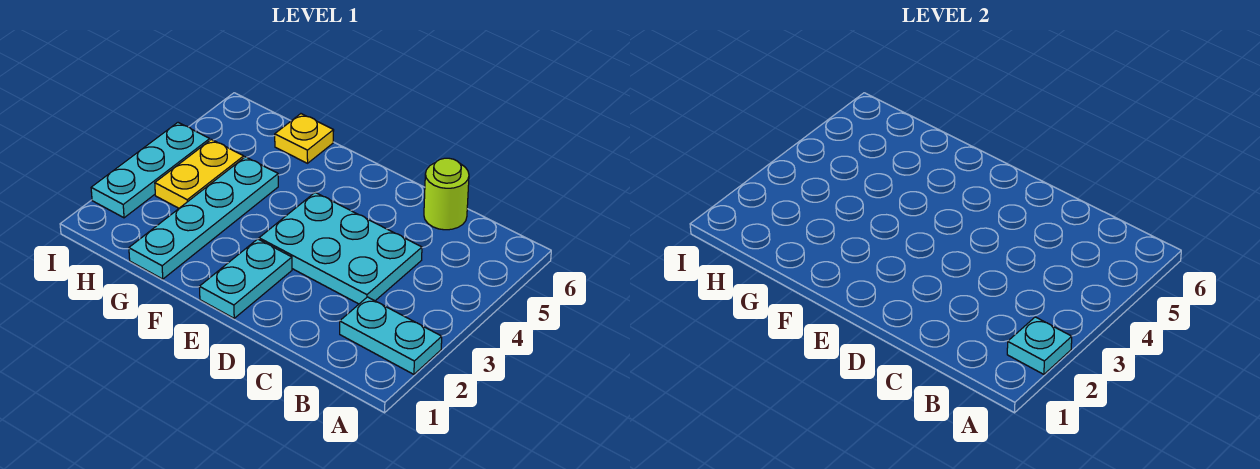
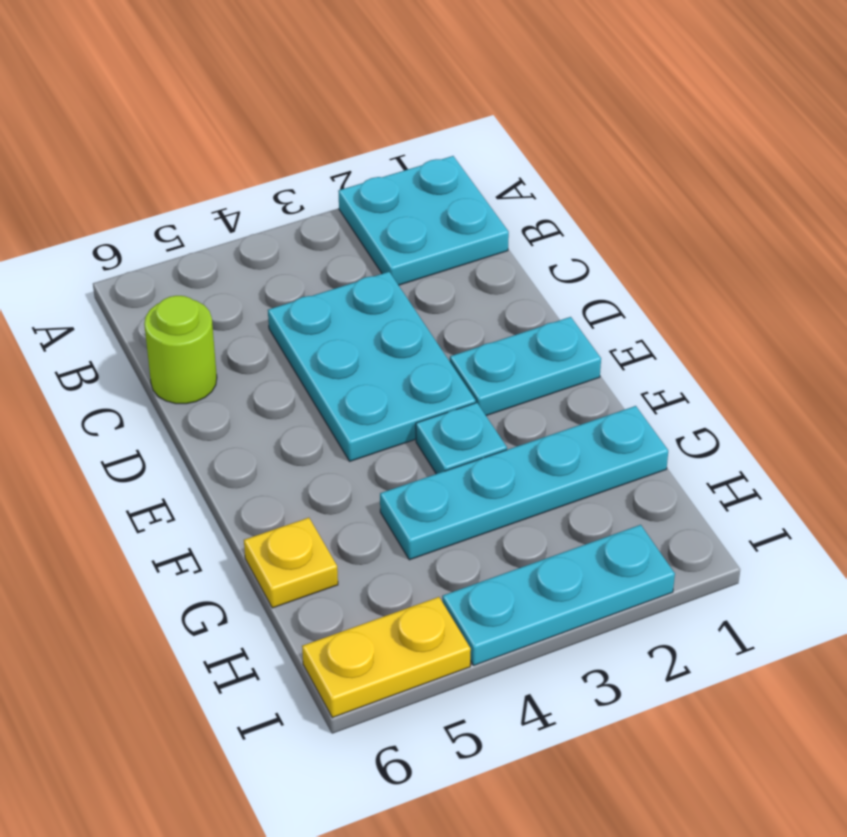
cyan plate A2:B2 level 1 -> cyan plate A1:B2 level 1
cyan plate A2 level 2 -> cyan plate F3 level 1
yellow plate H3:H4 level 1 -> yellow plate I5:I6 level 1

